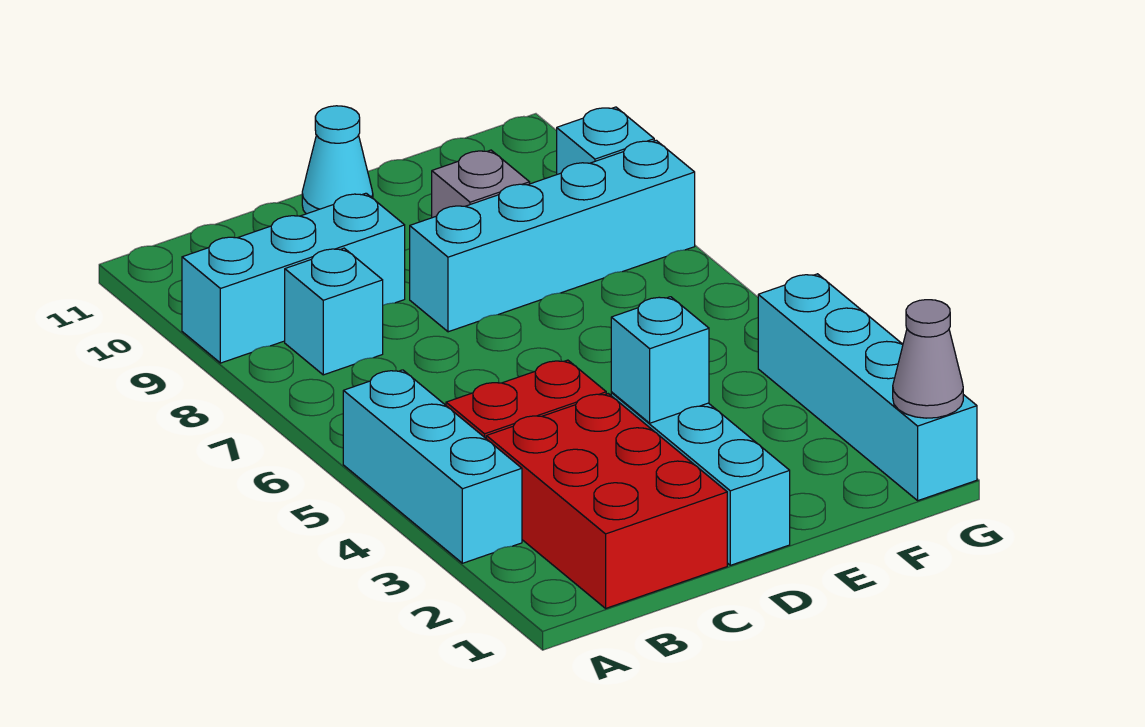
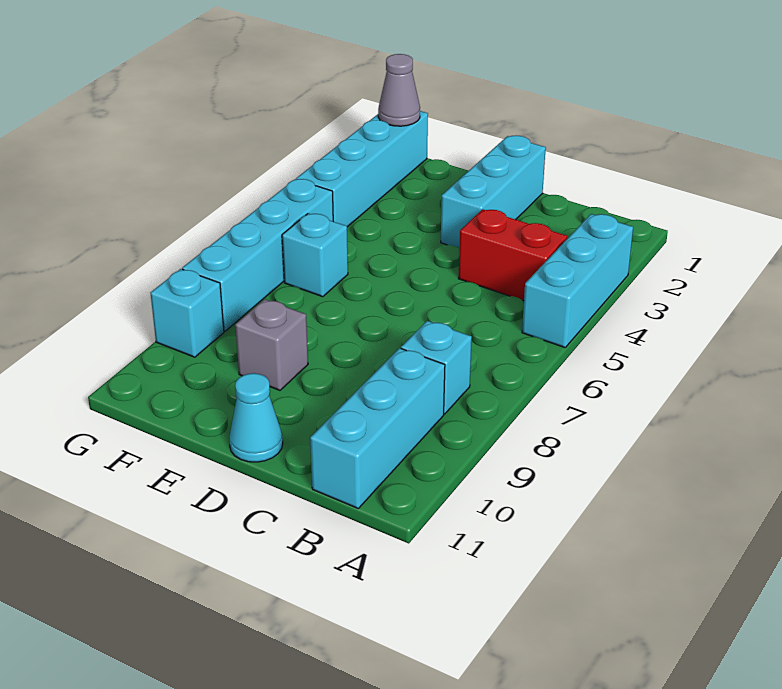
cyan brick A9:C9 level 1 -> cyan brick B9:B11 level 1
red brick B1:C3 level 1 -> none
cyan brick D3 level 2 -> cyan brick F6 level 1
cyan brick D8:G8 level 1 -> cyan brick G5:G8 level 1

